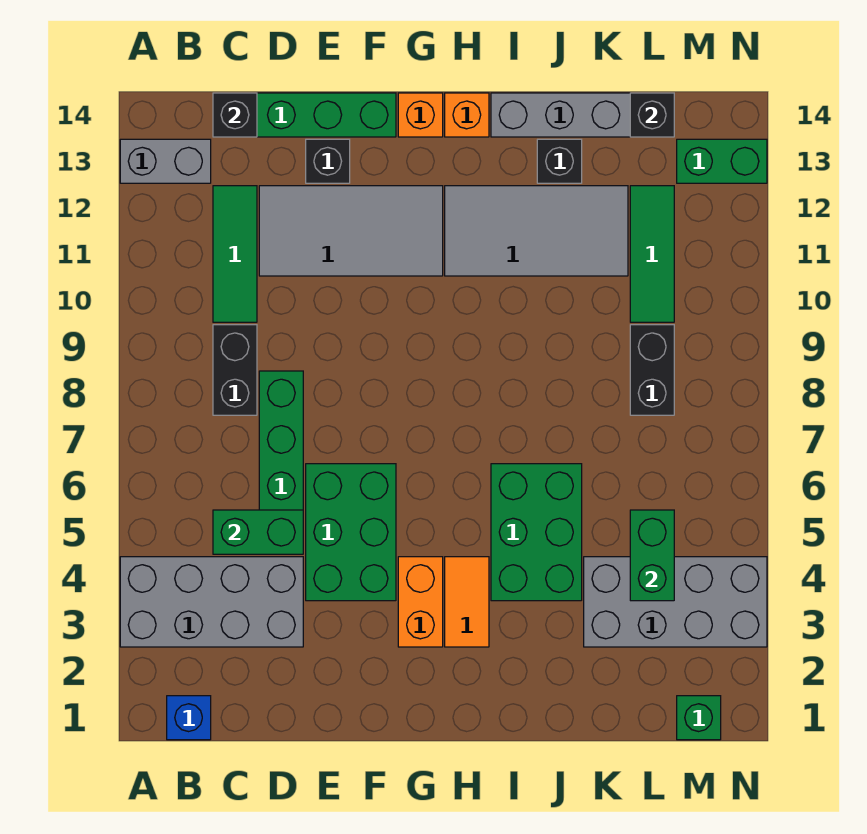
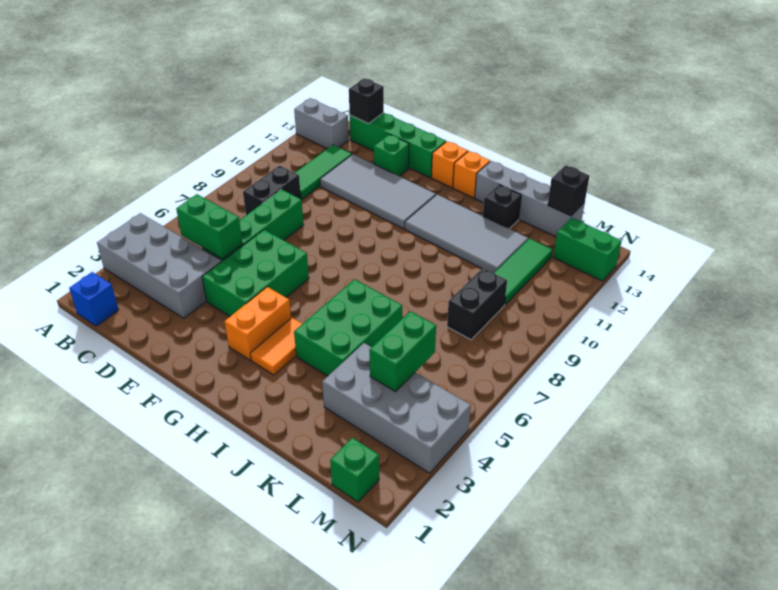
black brick E13 level 1 -> green brick E13 level 1

